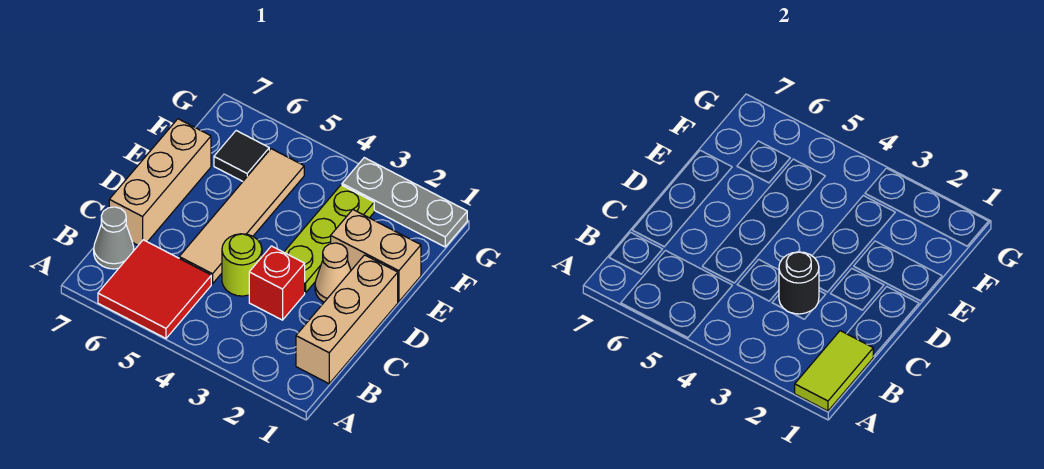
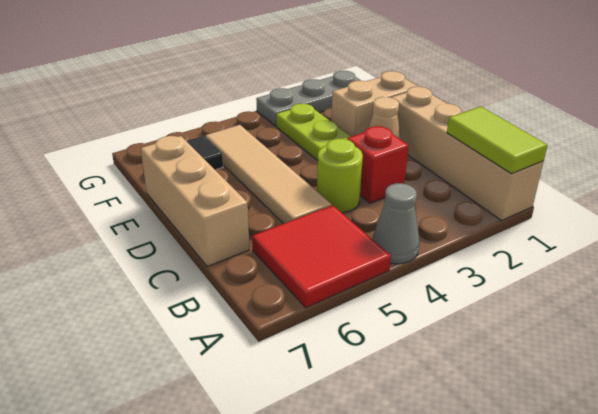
tan brick B1:D1 level 1 -> tan brick A1:D1 level 1
grey cone B7 level 1 -> grey cone A4 level 1
black round brick C3 level 2 -> none

